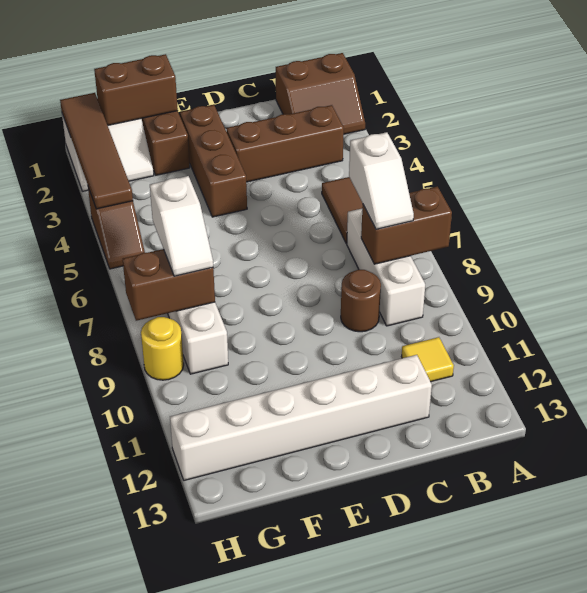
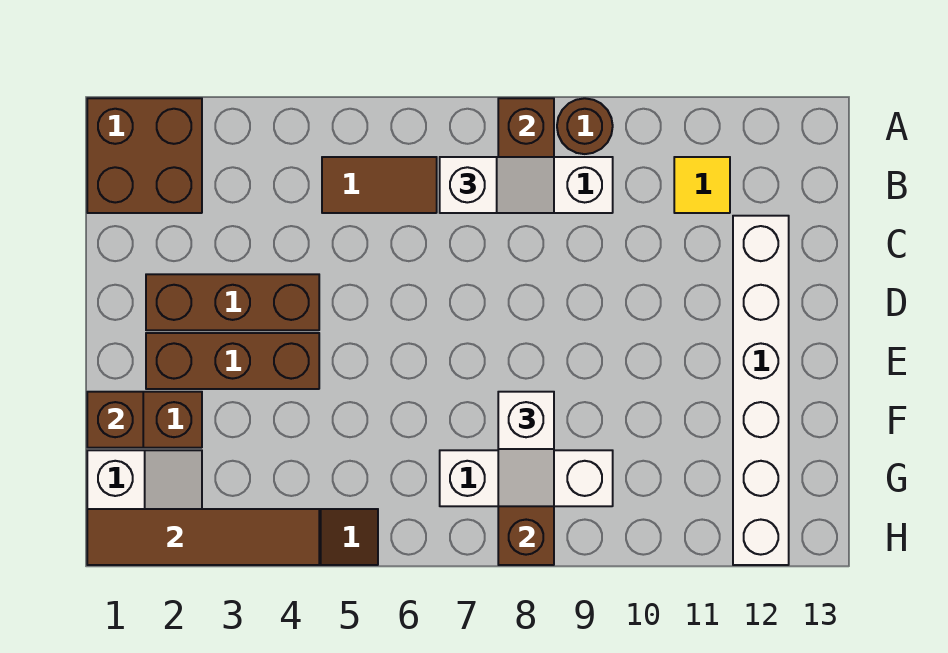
brown slope A1:B2 level 1 top 1 -> brown brick A1:B2 level 1
brown brick B3:D3 level 1 -> brown brick D2:D4 level 1
brown round brick C9 level 1 -> brown round brick A9 level 1
brown brick F1:G1 level 2 -> brown brick F1 level 2
white slope G7:G8 level 3 top 7 -> white slope F8:G8 level 3 top F
yellow round brick H9 level 1 -> none

